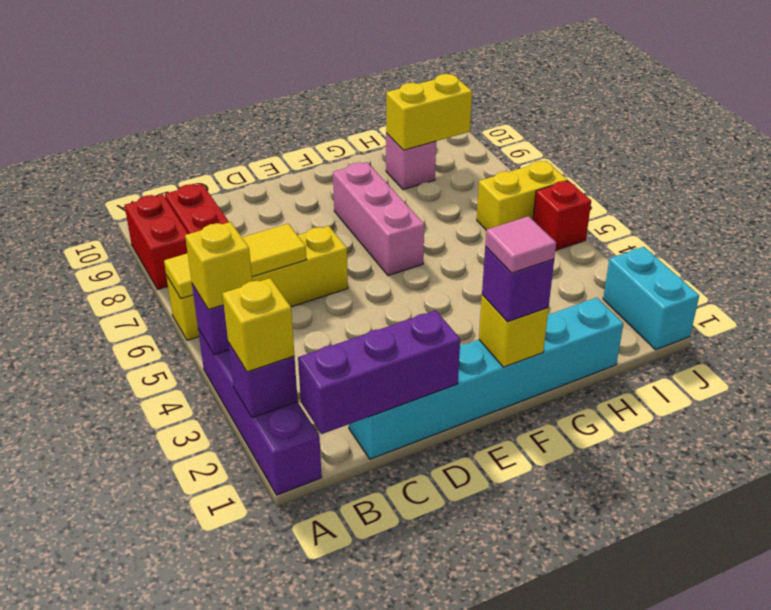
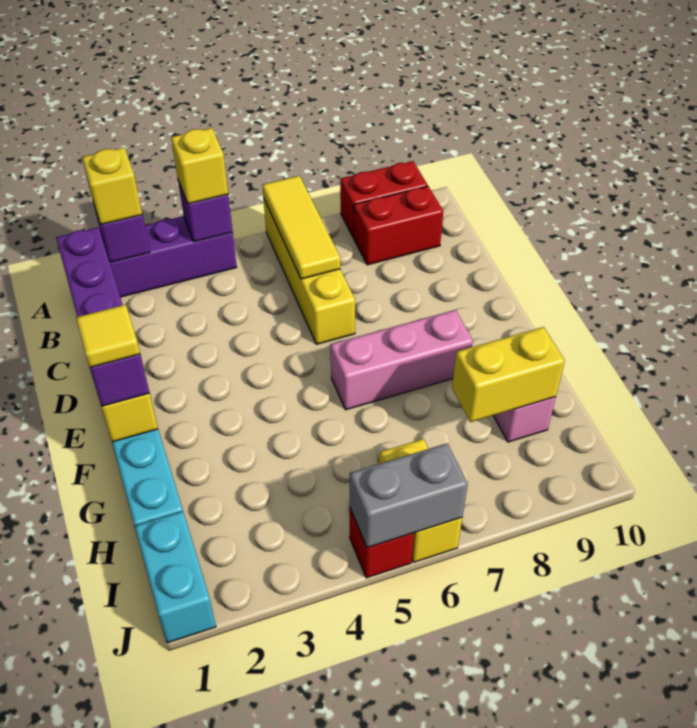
pink tile F1 level 4 -> yellow tile F1 level 4
yellow brick H9:I9 level 2 -> yellow brick H8:H9 level 2
cyan brick J1:J2 level 1 -> cyan brick I1:J1 level 1
none -> grey brick J5:J6 level 2

